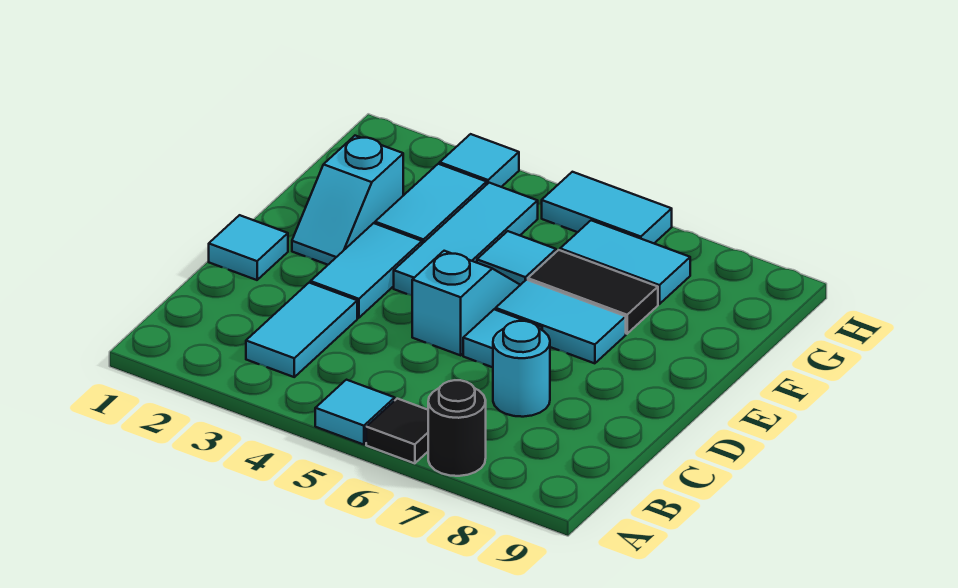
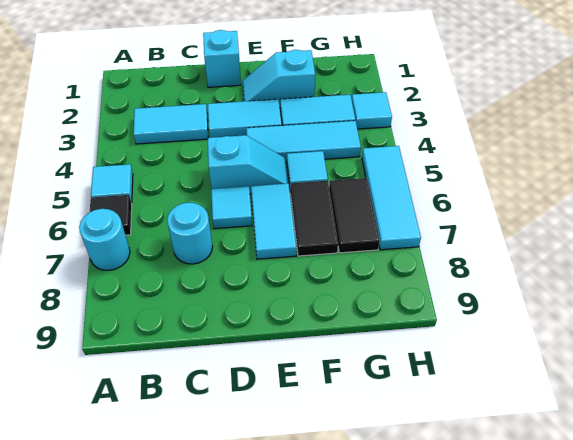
black round brick A7 level 1 -> cyan round brick A7 level 1
cyan tile D1 level 1 -> cyan brick D1 level 1
cyan tile G6:G7 level 1 -> black tile G6:G7 level 1
cyan tile H5:H6 level 1 -> cyan tile H5:H7 level 1

